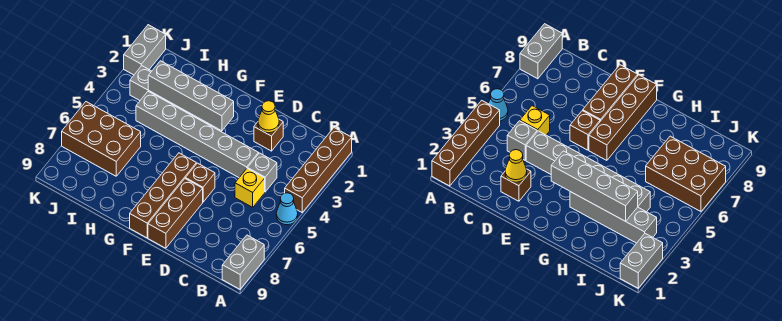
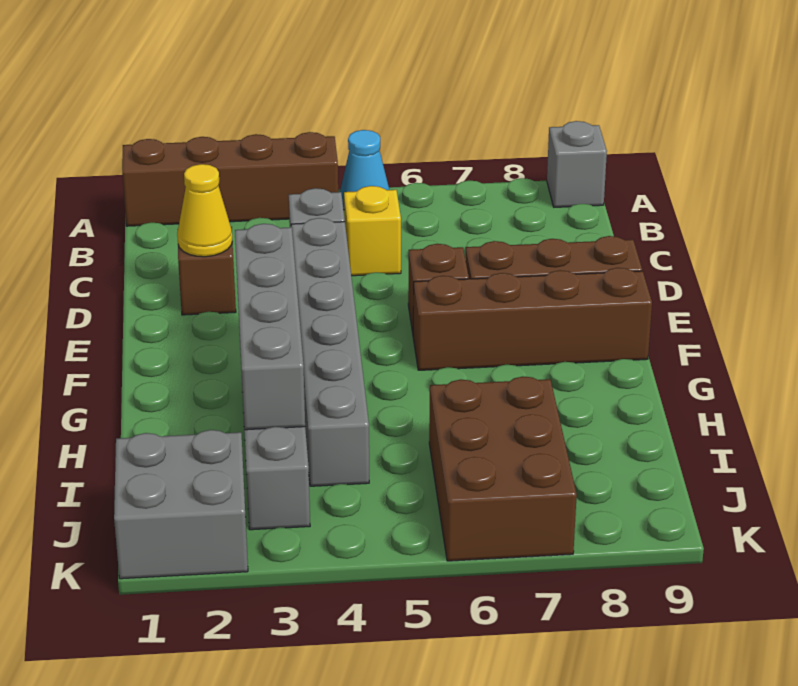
grey brick A8:A9 level 1 -> grey brick A9 level 1
grey brick K1:K2 level 1 -> grey brick J1:K2 level 1

